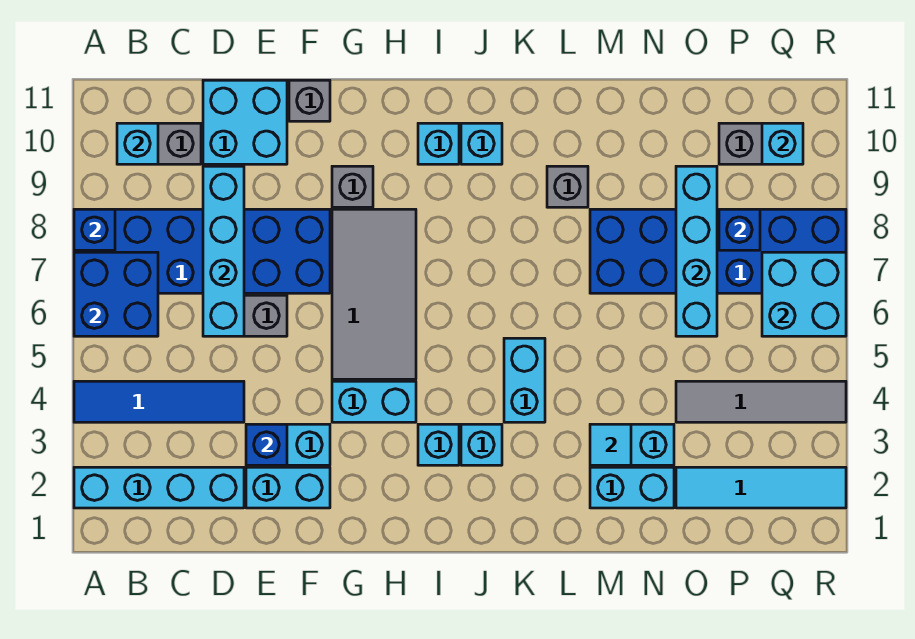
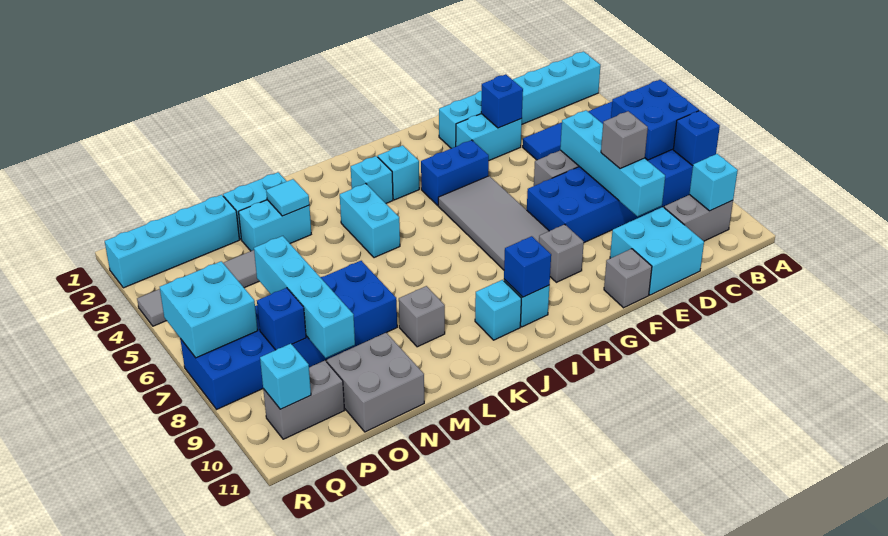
none -> grey brick D8 level 3
cyan brick G4:H4 level 1 -> blue brick G4:H4 level 1
none -> blue brick I10 level 2
none -> grey brick N10:O11 level 1
cyan tile O2:R2 level 1 -> cyan brick O2:R2 level 1

